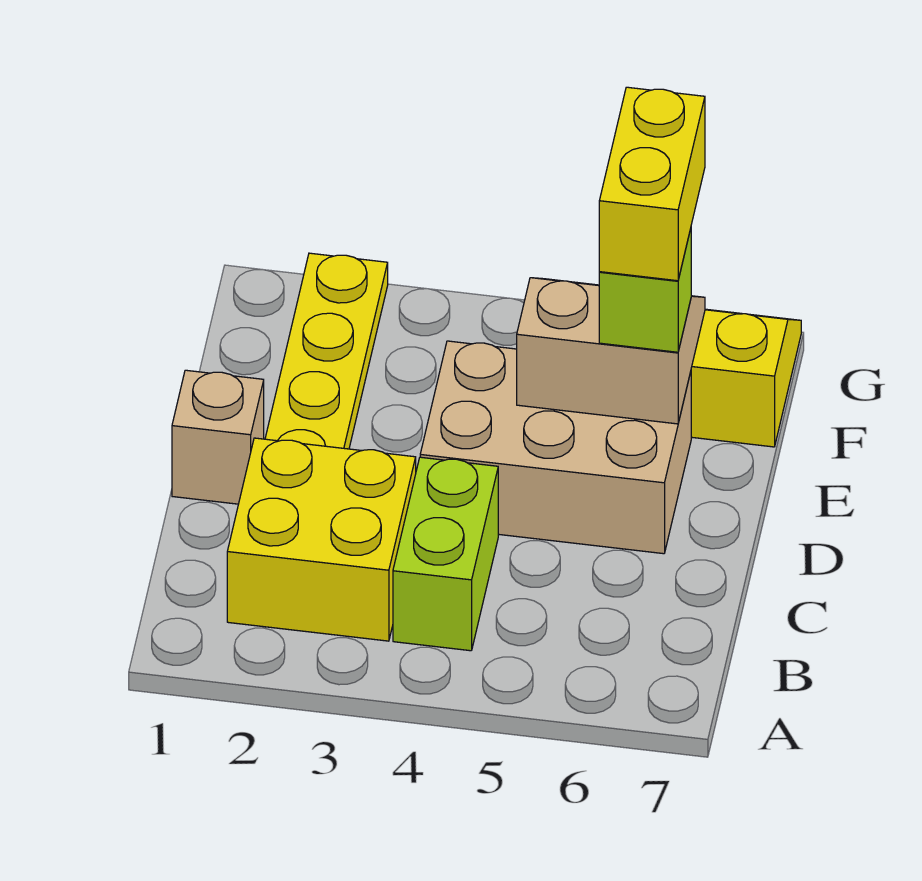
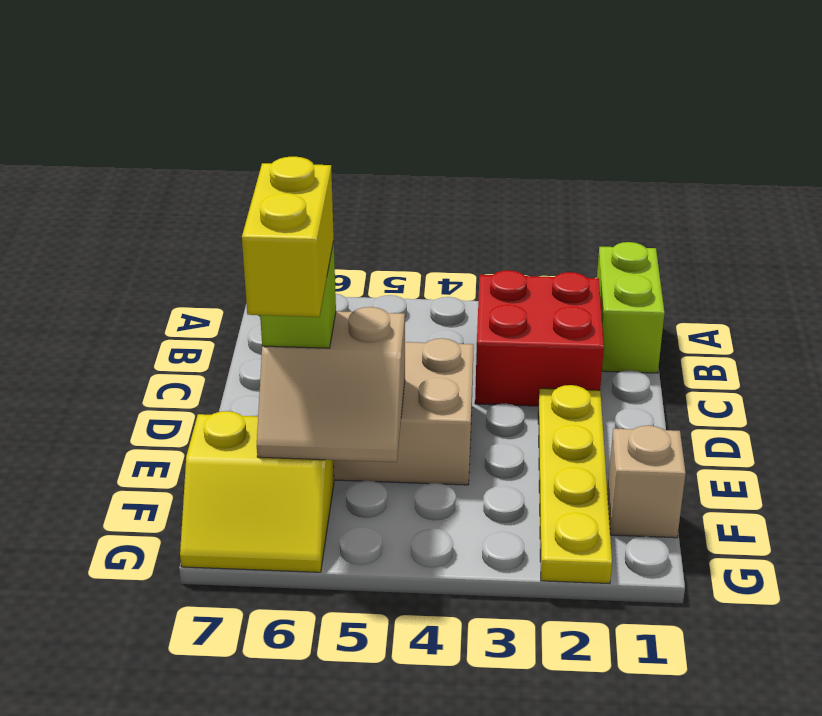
yellow brick B2:C3 level 1 -> red brick B2:C3 level 1
lime brick B4:C4 level 1 -> lime brick A1:B1 level 1
tan brick D1 level 1 -> tan brick F1 level 1

